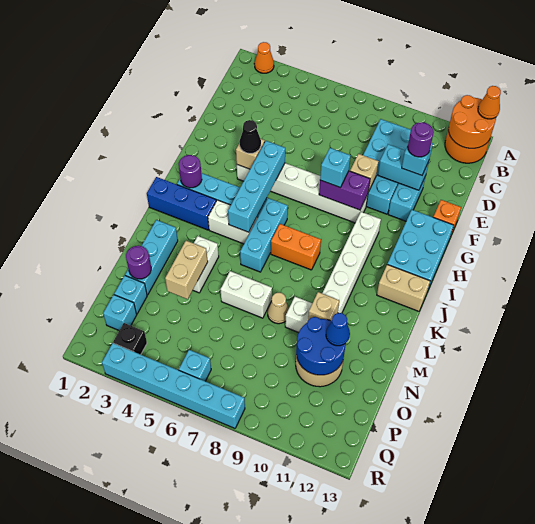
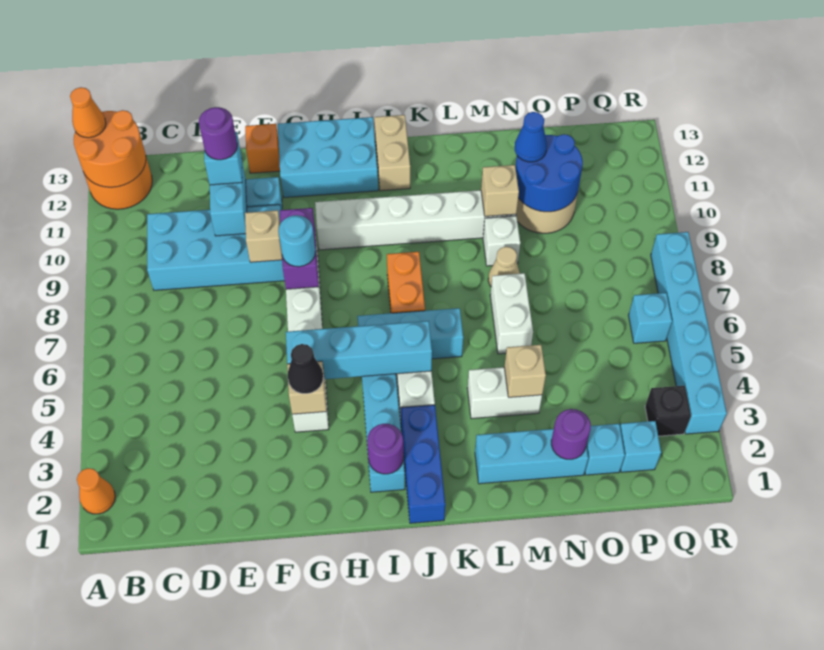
cyan brick G8 level 3 -> cyan round brick G8 level 3
tan brick M4:N4 level 2 -> tan brick M4 level 2

